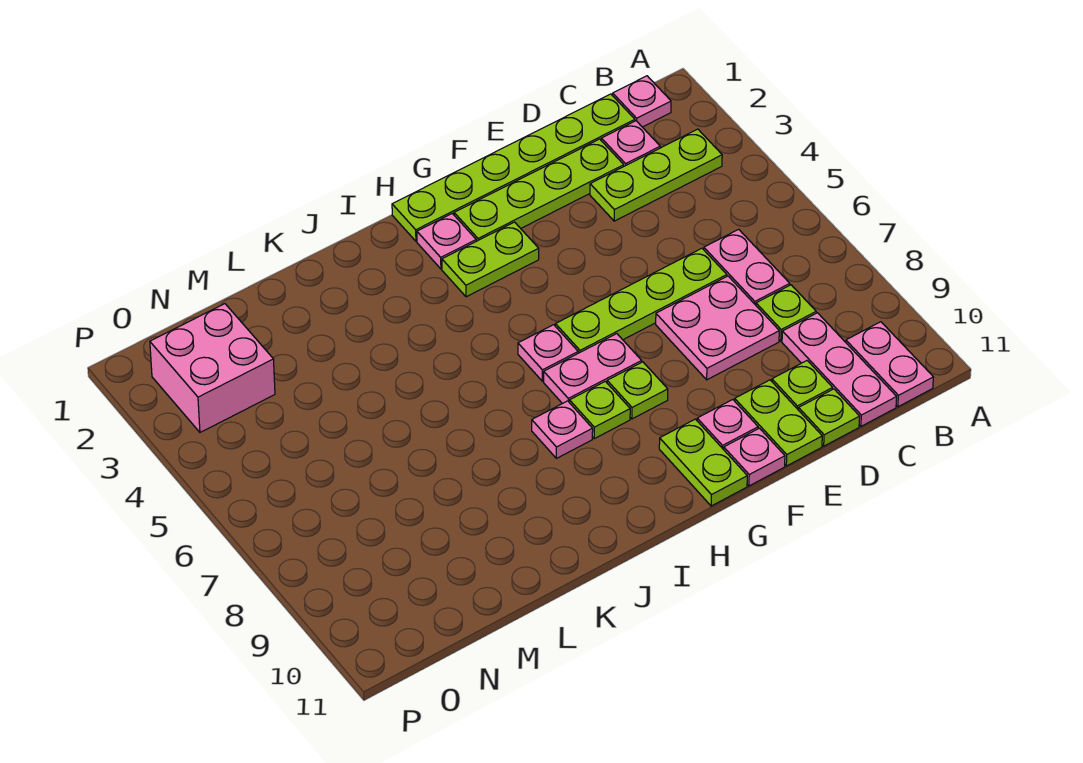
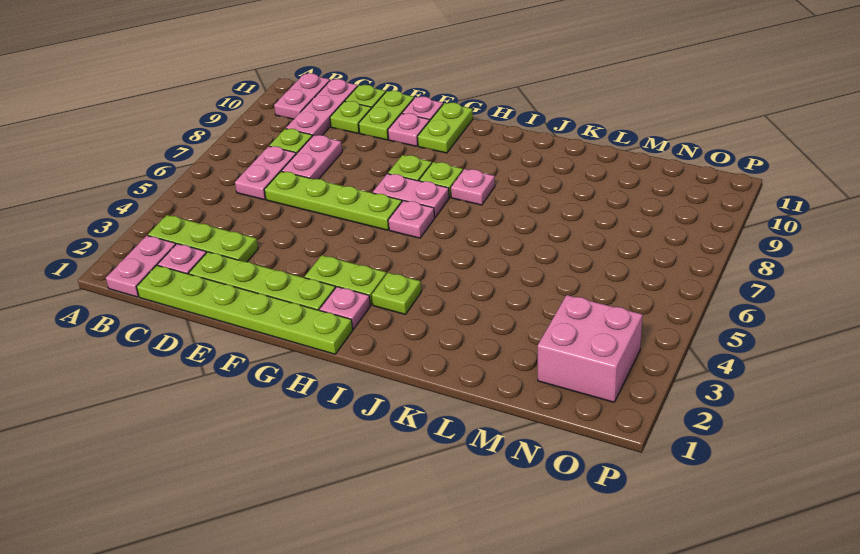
pink plate B1 level 1 -> pink plate B1:B2 level 1
pink plate D7:E8 level 1 -> pink plate D7:D8 level 1
none -> lime plate I3 level 1

